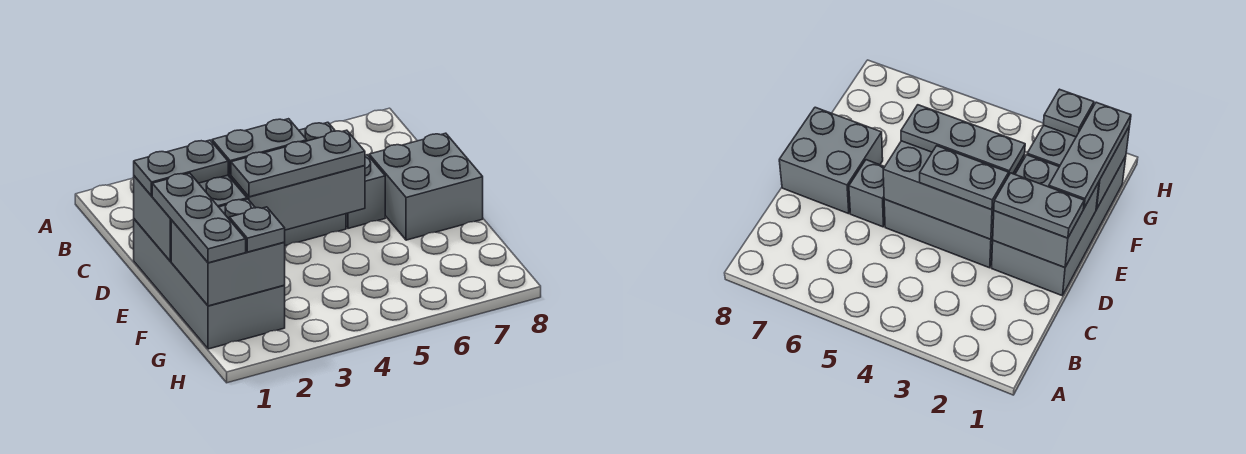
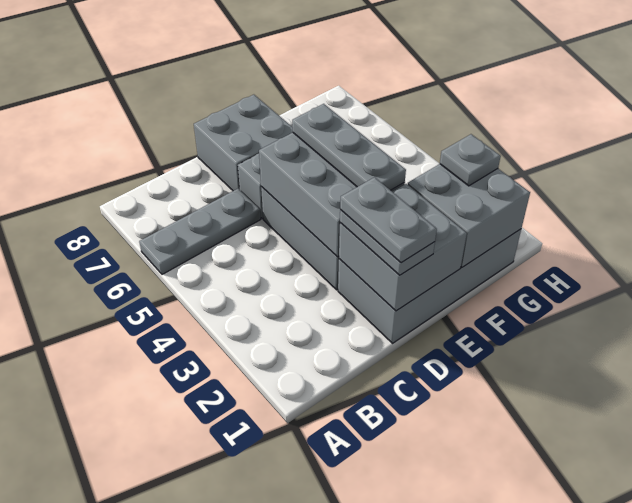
grey plate D3:D4 level 3 -> grey plate D1:D2 level 4
grey plate E1:G1 level 3 -> grey plate A6:C6 level 1

